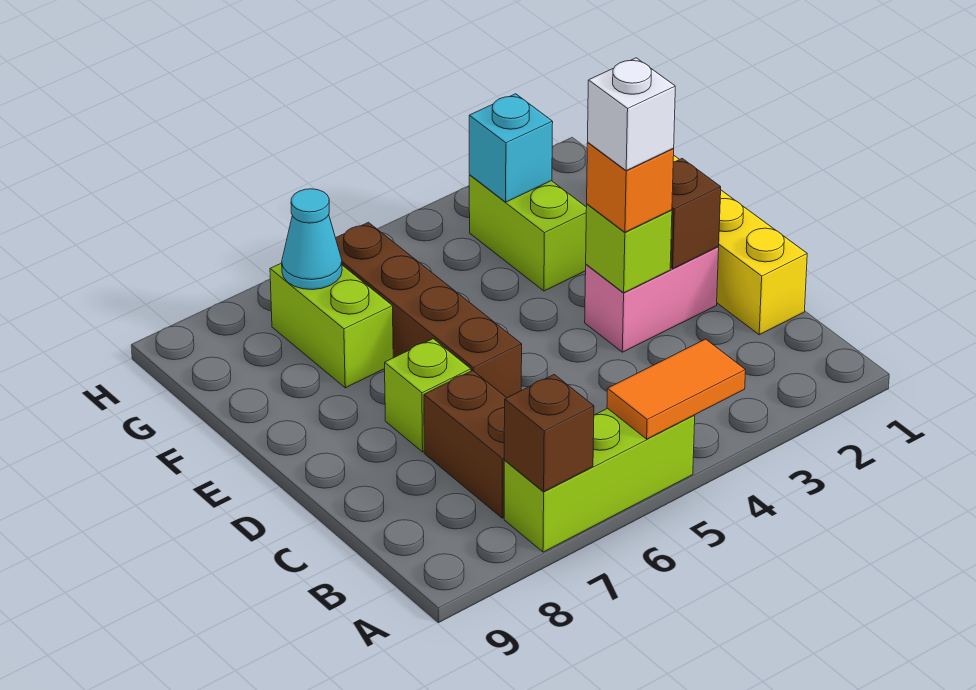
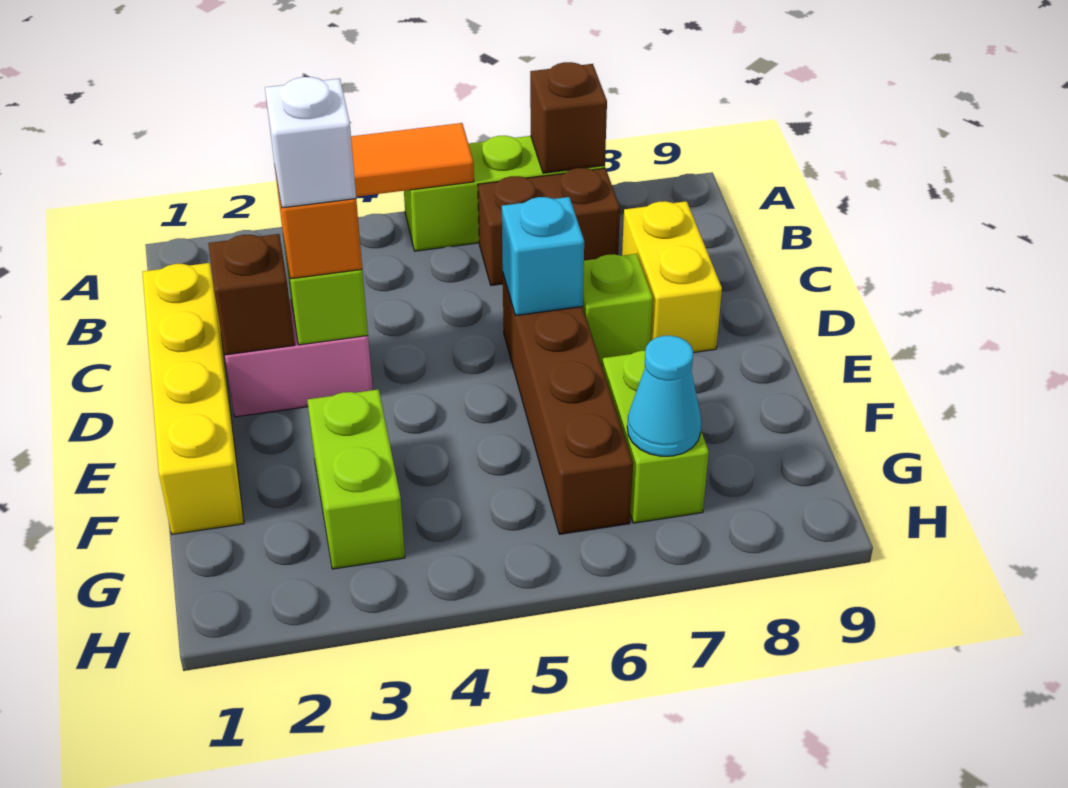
brown brick B7:C7 level 1 -> brown brick B6:B7 level 1
none -> yellow brick C8:D8 level 1
cyan brick G3 level 2 -> cyan brick D6 level 2

